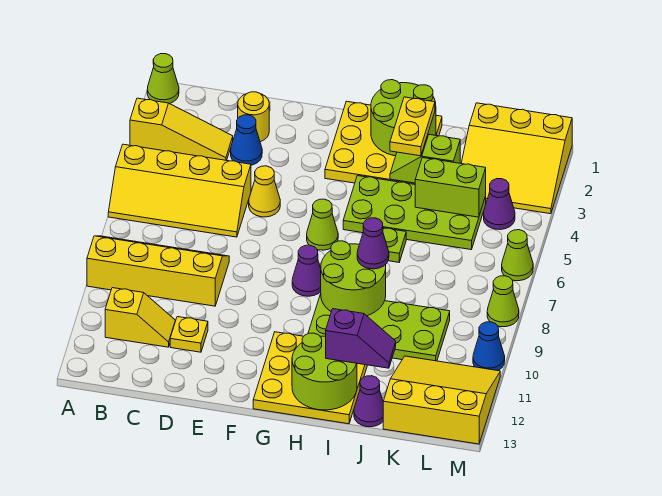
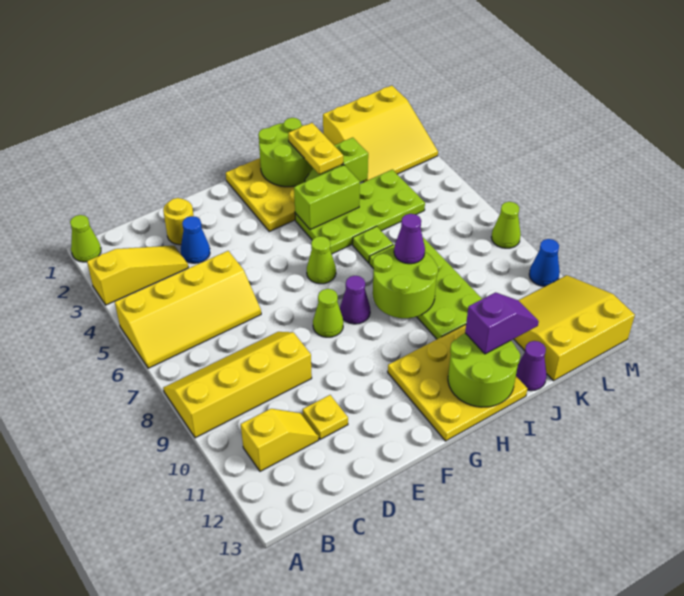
yellow cone E5 level 1 -> none
lime plate H9:K10 level 1 -> lime plate I7:J10 level 1
lime brick J4:K4 level 2 -> lime brick H4:I4 level 2
purple cone L4 level 1 -> none
lime cone M6 level 1 -> lime cone F8 level 1

